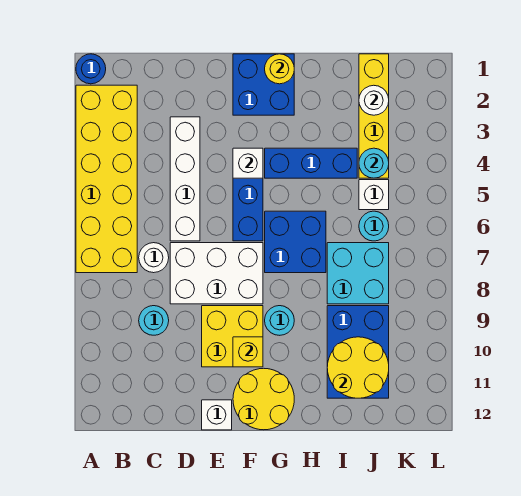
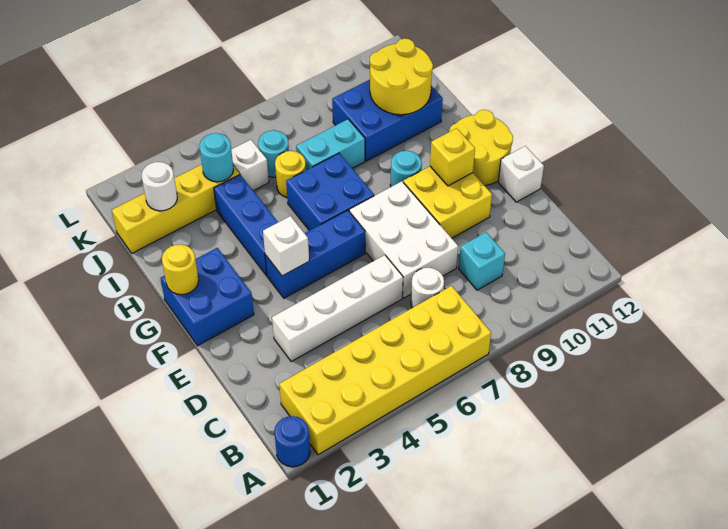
cyan round brick C9 level 1 -> cyan brick C9 level 1
none -> yellow round brick I6 level 1
cyan brick I7:J8 level 1 -> cyan brick I7:I8 level 1

